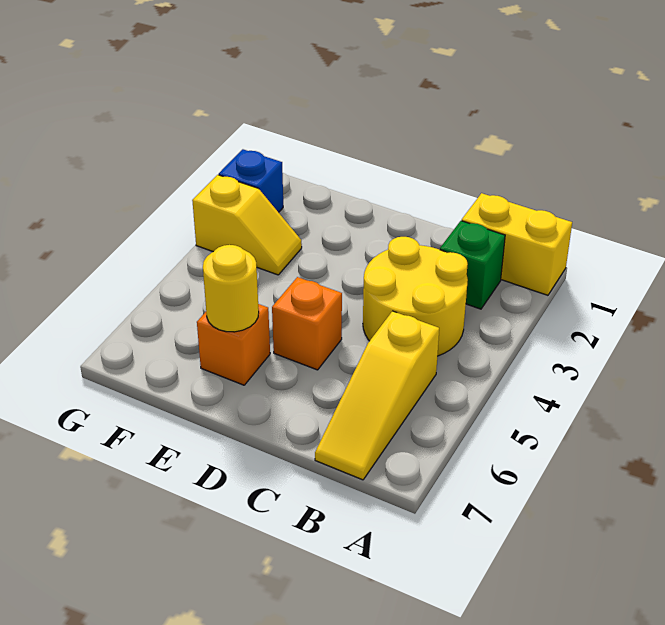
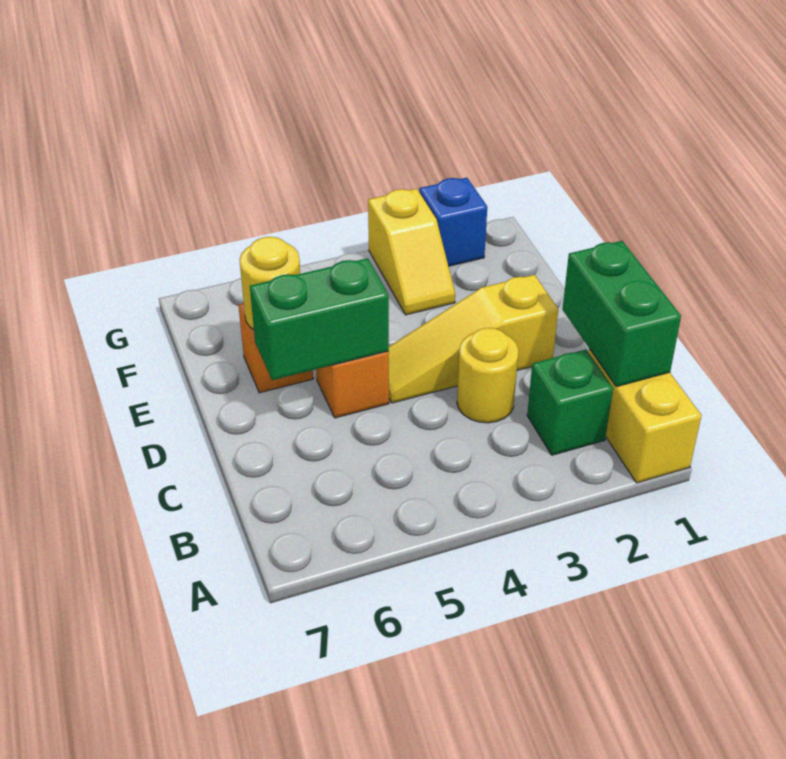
none -> green brick B1:C1 level 2
yellow round brick B3:C4 level 1 -> yellow round brick C3 level 1
yellow slope B5:B7 level 1 top 5 -> yellow slope D2:D4 level 1 top 2
none -> green brick D5:D6 level 2

